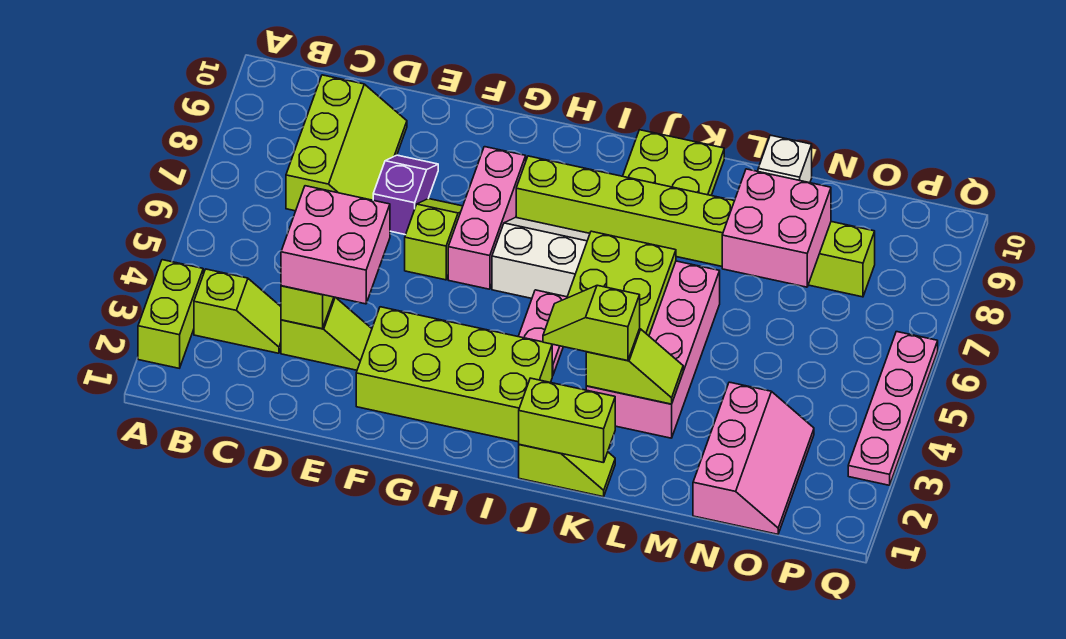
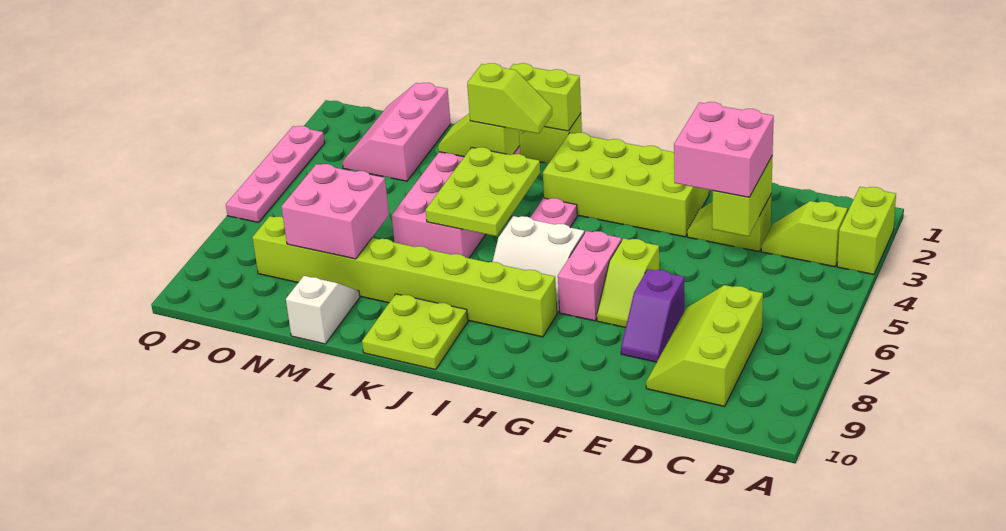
pink brick G6:G8 level 1 -> pink brick G6:G7 level 1

